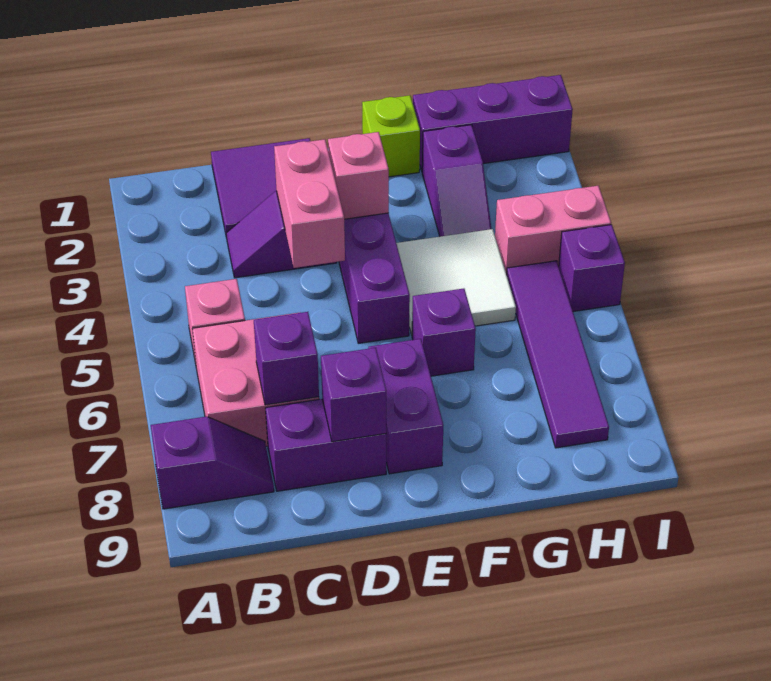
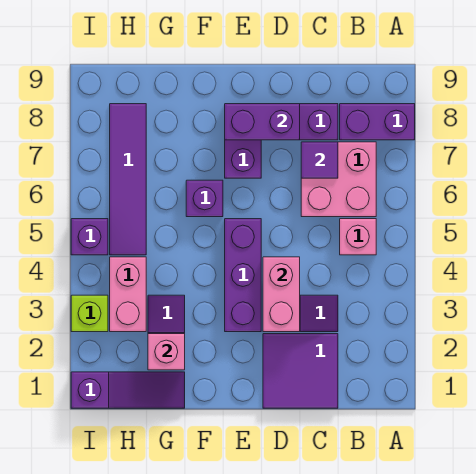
purple slope A8:B8 level 1 top A -> purple brick A8:B8 level 1
purple brick C7 level 2 -> purple tile C7 level 2
purple brick D8 level 2 -> purple brick D8:E8 level 2
pink brick E3 level 2 -> pink brick G2 level 2
lime brick F1 level 1 -> lime brick I3 level 1
white tile F4:G5 level 1 -> none
purple brick G1:I1 level 1 -> purple slope G1:I1 level 1 top I
pink brick H4:I4 level 1 -> pink brick H3:H4 level 1

